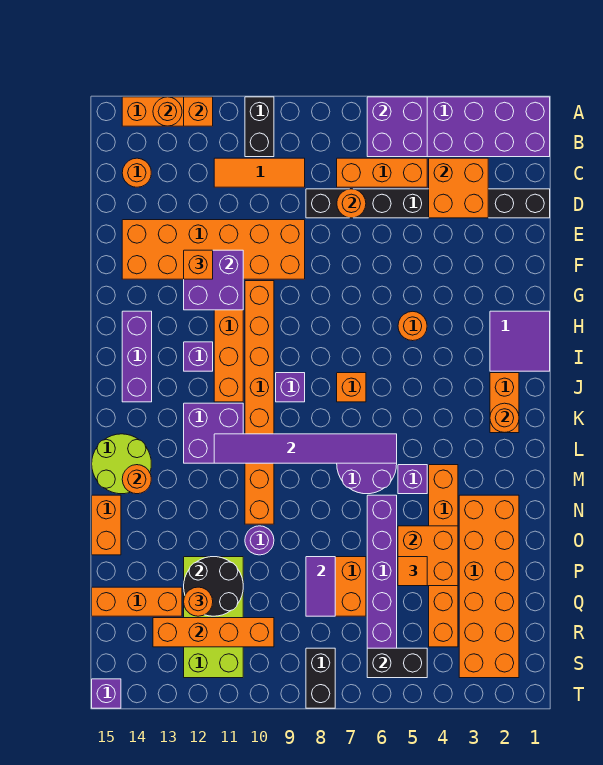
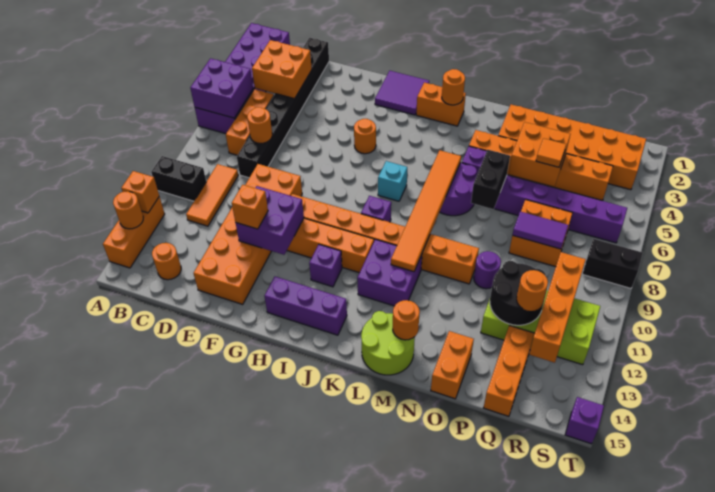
orange brick J7 level 1 -> cyan brick J7 level 1
purple tile L6:L11 level 2 -> orange tile L6:L11 level 2
orange brick N15:O15 level 1 -> orange brick O14:O15 level 1
black brick S5:S6 level 2 -> black brick N6:N7 level 2

